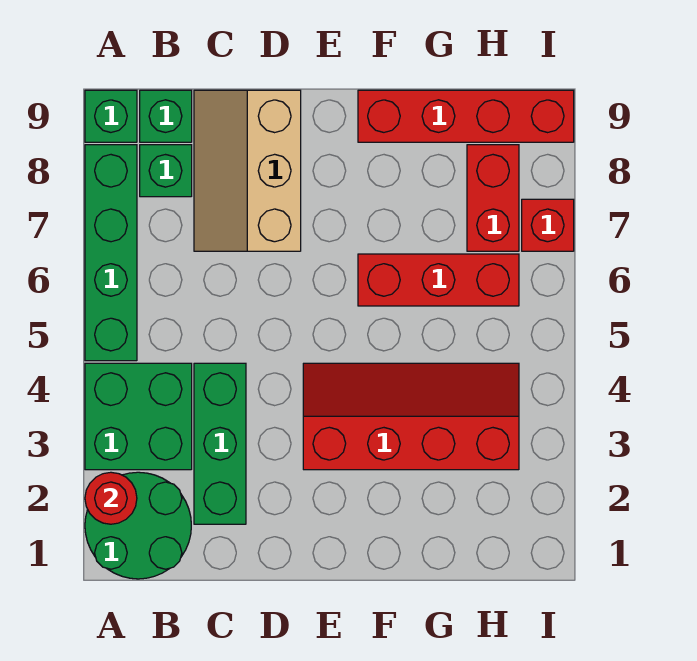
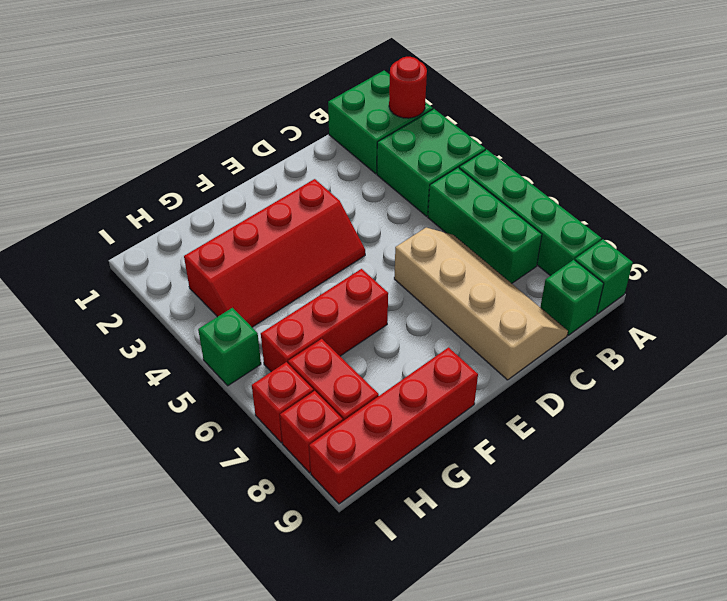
green round brick A1:B2 level 1 -> green brick A1:B2 level 1
green brick B8 level 1 -> green brick I5 level 1
green brick C2:C4 level 1 -> green brick B5:B7 level 1
tan slope C7:D9 level 1 top D -> tan slope C6:D9 level 1 top D
none -> red brick I8 level 1

